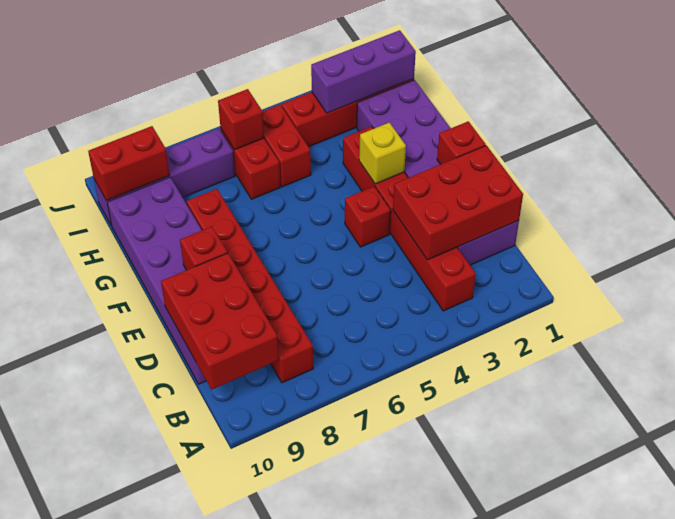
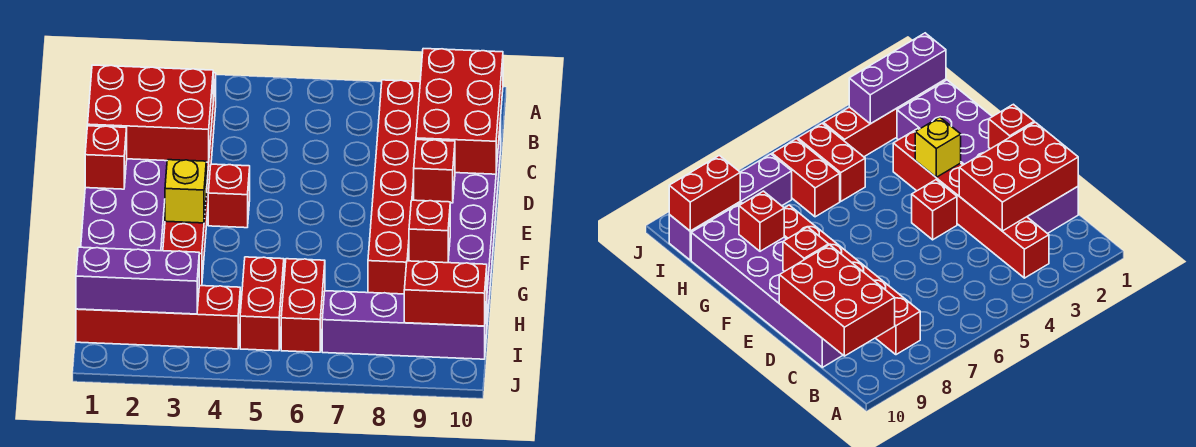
red brick I6 level 2 -> red brick G9 level 2

